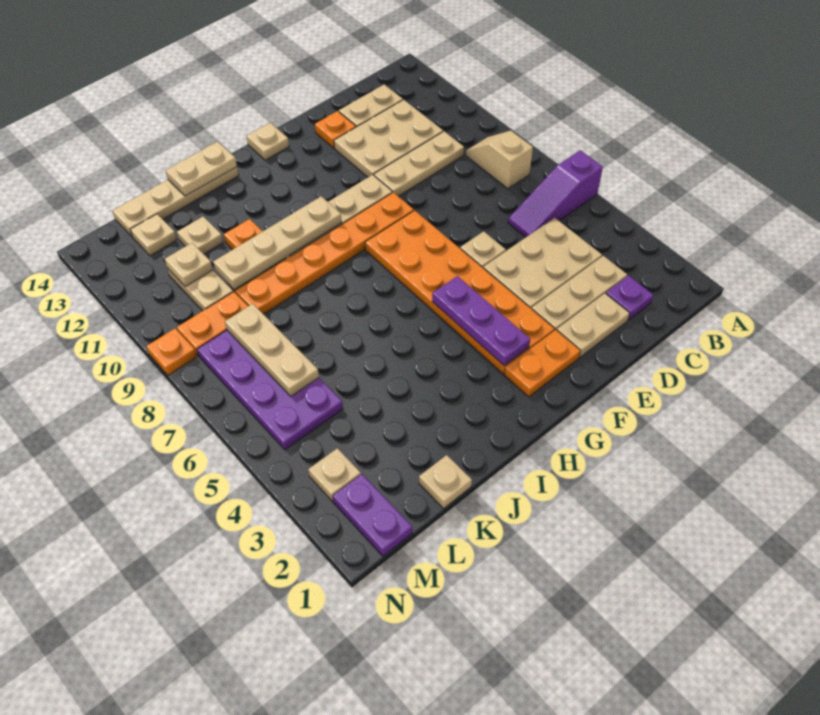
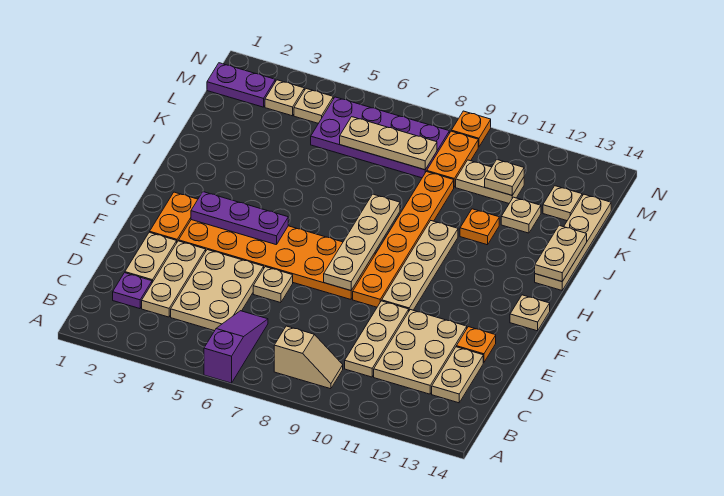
tan plate H10:K10 level 2 -> tan plate F8:I8 level 2
tan plate K1 level 1 -> tan plate M4 level 1

